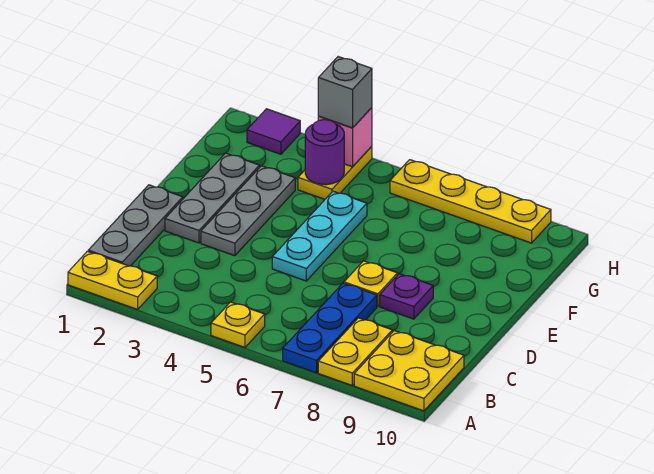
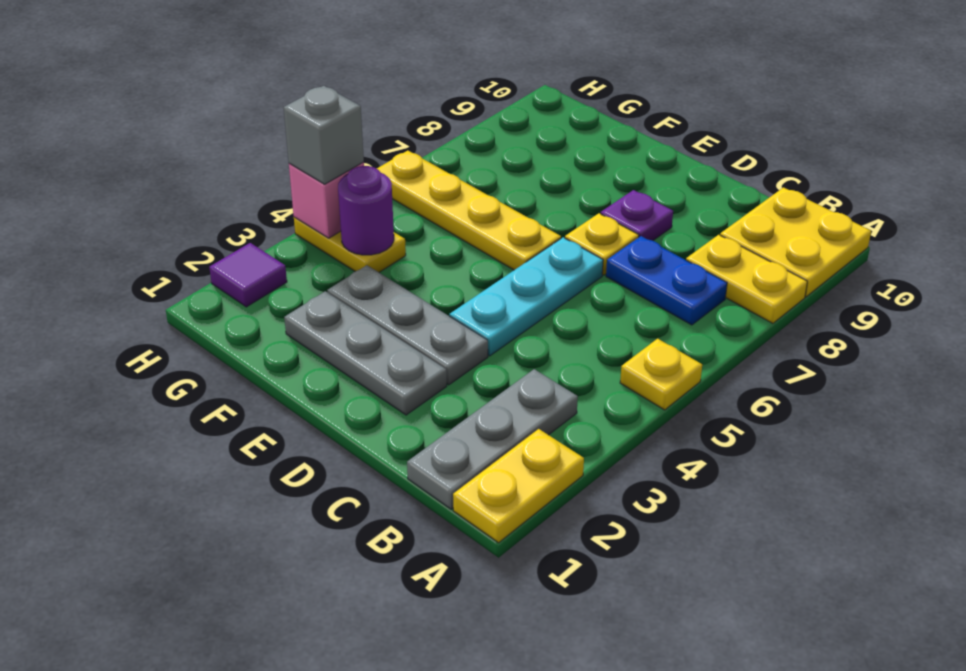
blue plate A7:C7 level 1 -> blue plate B7:C7 level 1
grey plate B1:D1 level 1 -> grey plate B1:B3 level 1
cyan plate D5:F5 level 1 -> cyan plate D4:D6 level 1
yellow plate H6:H9 level 1 -> yellow plate E6:H6 level 1

